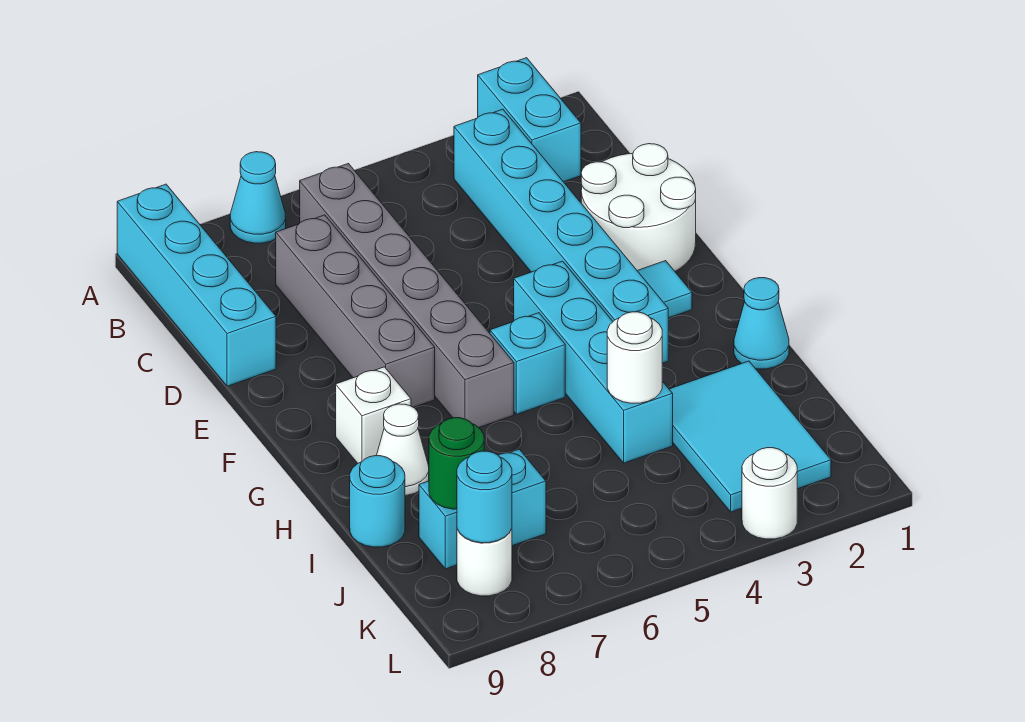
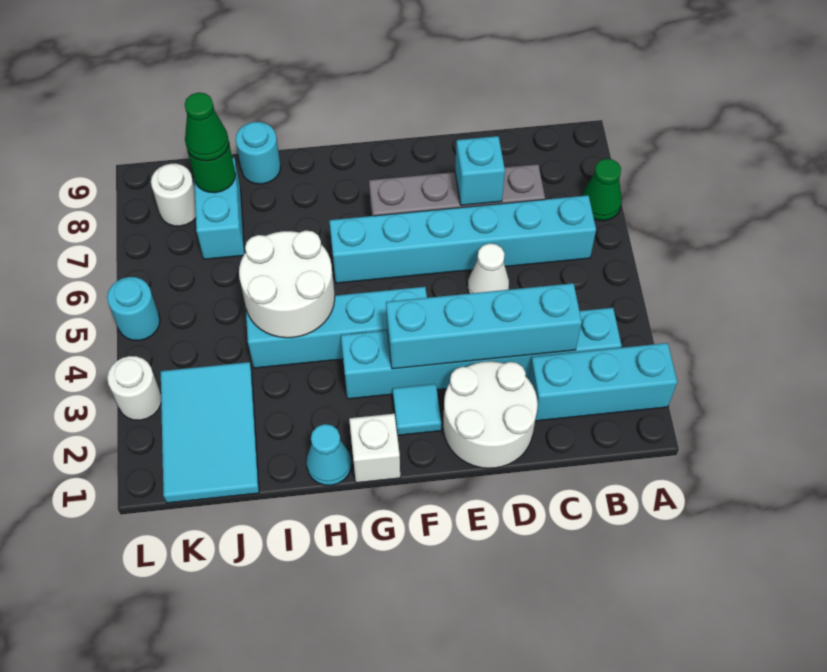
cyan brick A2:B2 level 1 -> cyan brick A2:C2 level 1
cyan cone A7 level 1 -> green cone A7 level 1
cyan brick A9:D9 level 1 -> cyan brick C3:F3 level 2
grey brick B6:G6 level 1 -> cyan brick B6:G6 level 1
cyan brick G5 level 1 -> cyan brick D7 level 2
white brick G8 level 1 -> white brick G1 level 1
white cone H8 level 1 -> white cone D5 level 1
cyan tile I2:K3 level 1 -> cyan tile J1:K3 level 1
white round brick I4 level 2 -> white round brick H4:I5 level 2
none -> green cone J8 level 3
cyan round brick K8 level 2 -> cyan round brick L5 level 1

